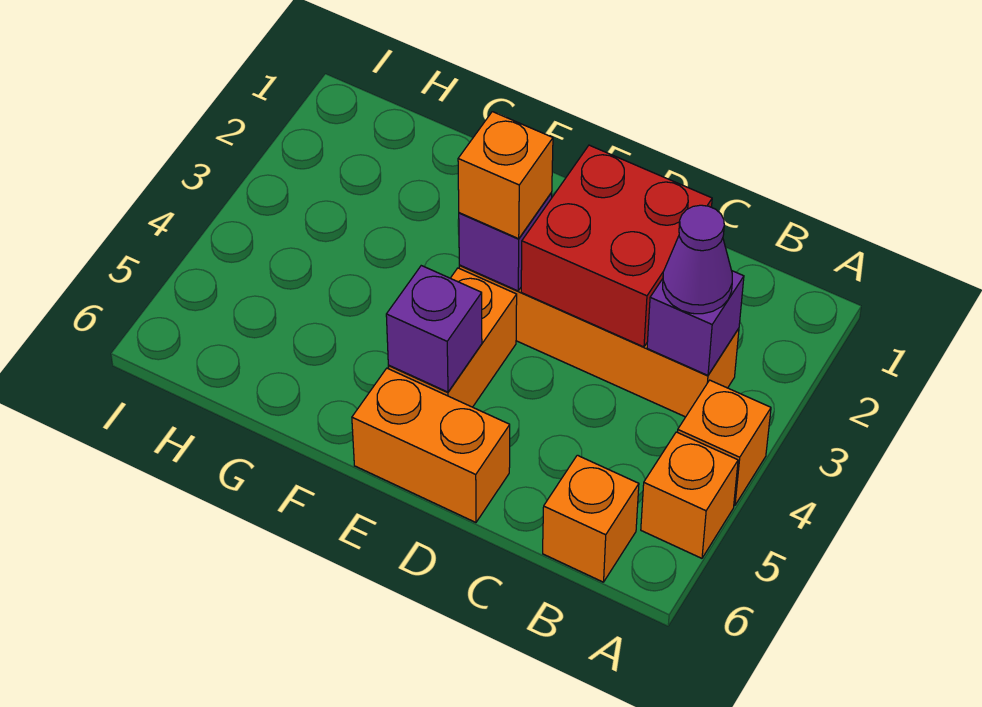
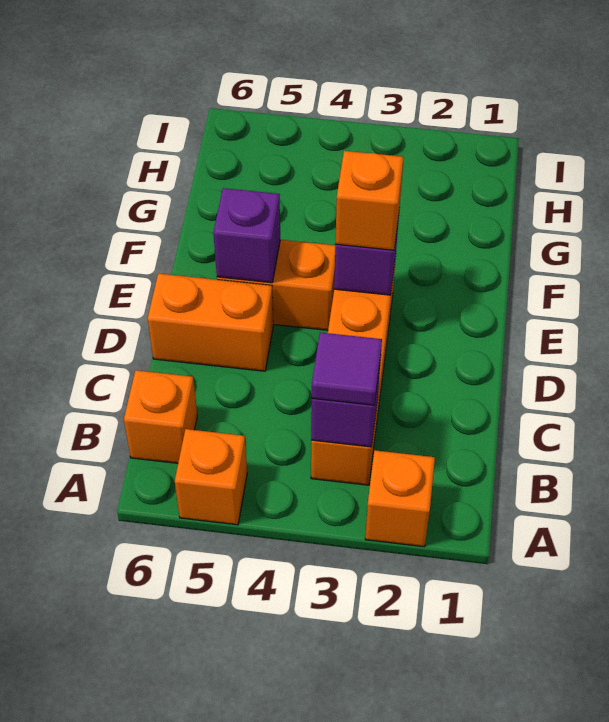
orange brick A4 level 1 -> orange brick A2 level 1
purple cone B3 level 3 -> purple tile B3 level 3
red brick C2:D3 level 2 -> none
orange brick D6:E6 level 1 -> orange brick D5:D6 level 1

